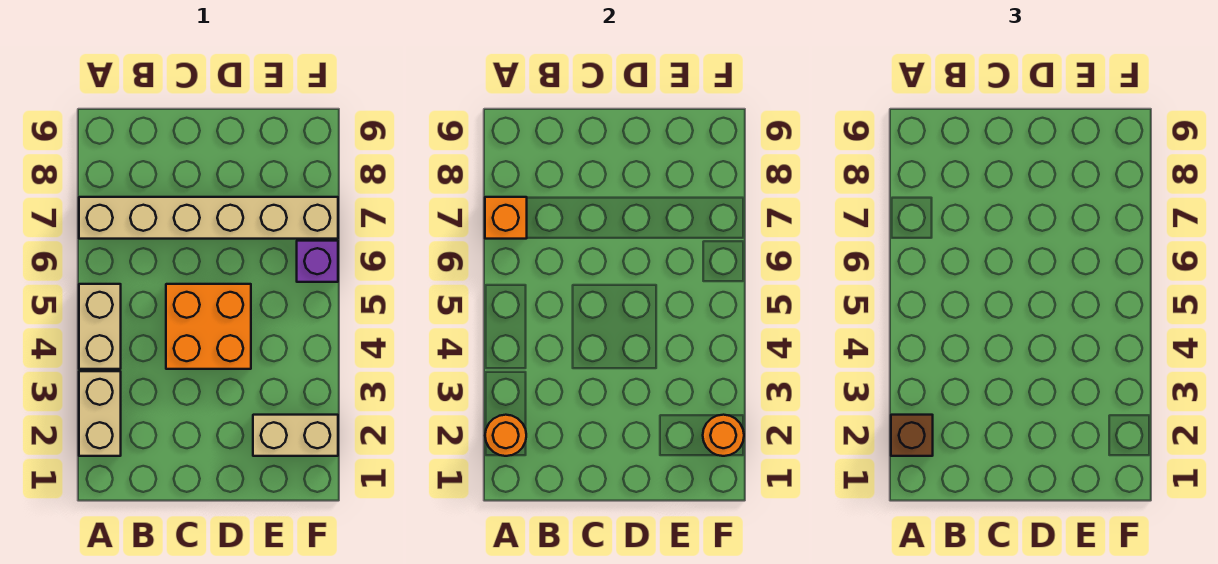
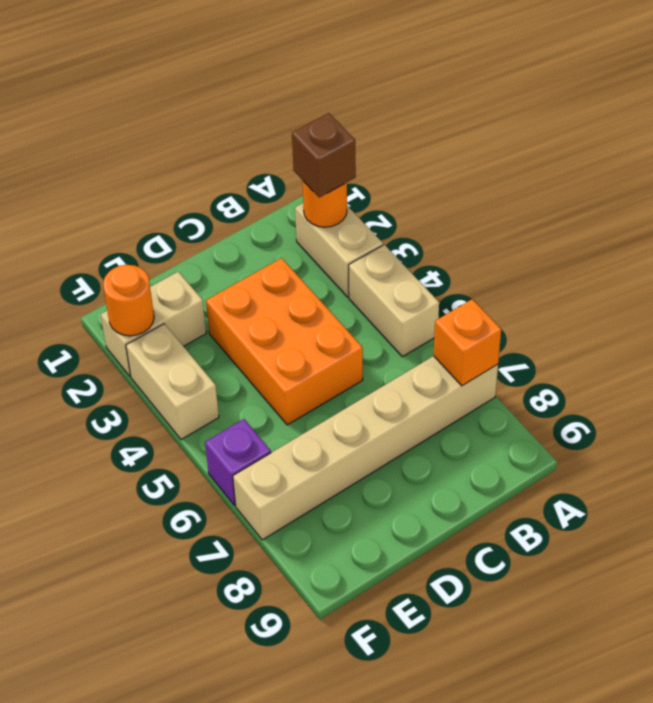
orange brick C4:D5 level 1 -> orange brick C3:D5 level 1
none -> tan brick F3:F4 level 1

